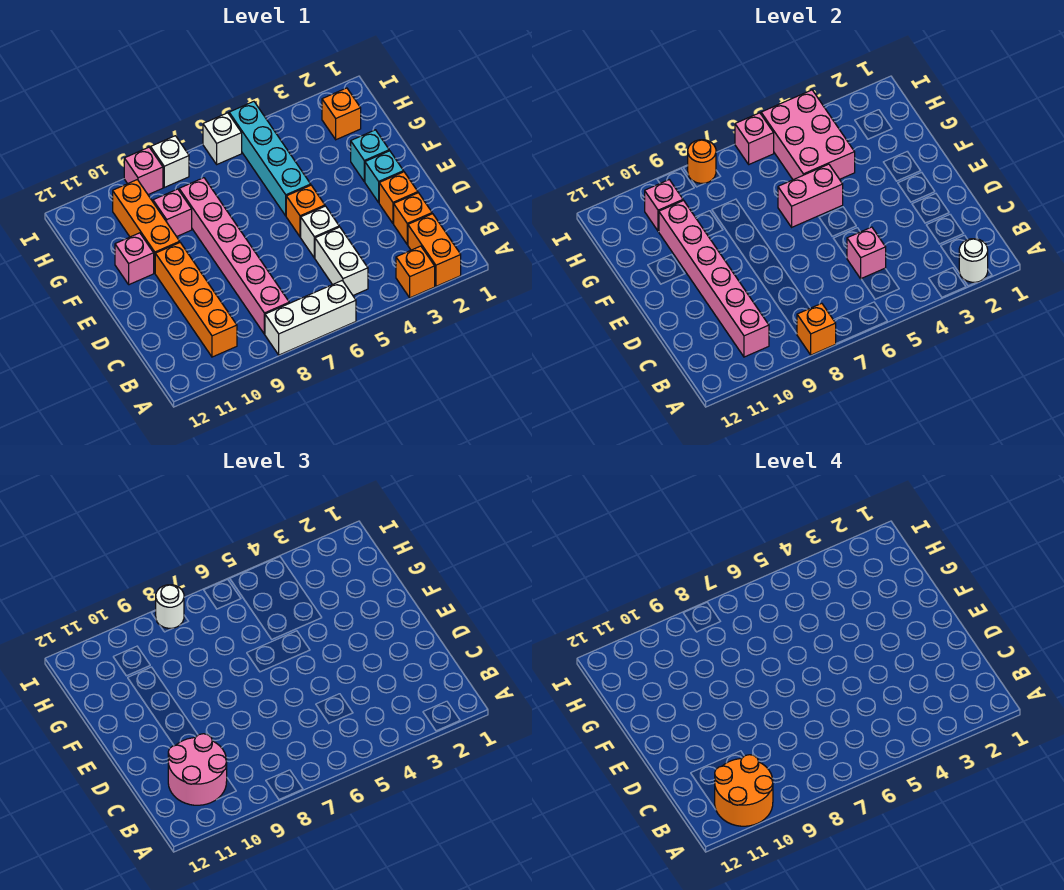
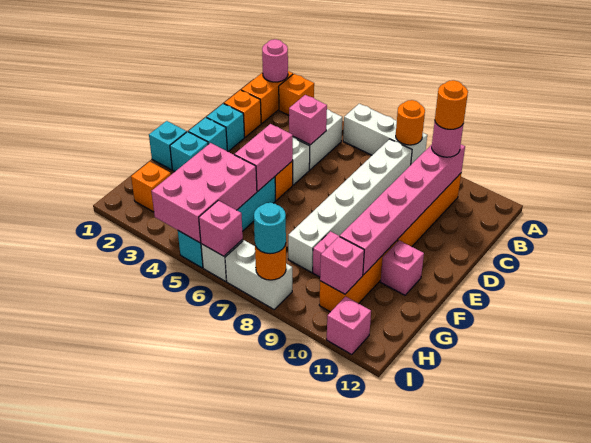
white round brick A2 level 2 -> pink round brick A2 level 2
orange brick A8 level 2 -> orange round brick A8 level 2
orange round brick A10:B11 level 4 -> orange round brick B10 level 4
pink brick B8:G8 level 1 -> white brick B8:G8 level 1
pink round brick B10:C11 level 3 -> pink round brick B10 level 3
orange brick D2 level 1 -> cyan brick D2 level 1
none -> cyan brick F1 level 1
pink brick F5:F6 level 2 -> pink brick E5:F5 level 2
white brick I8 level 1 -> white brick I7:I8 level 1
white round brick I8 level 3 -> cyan round brick I8 level 3
pink brick I9 level 1 -> pink brick I11 level 1

